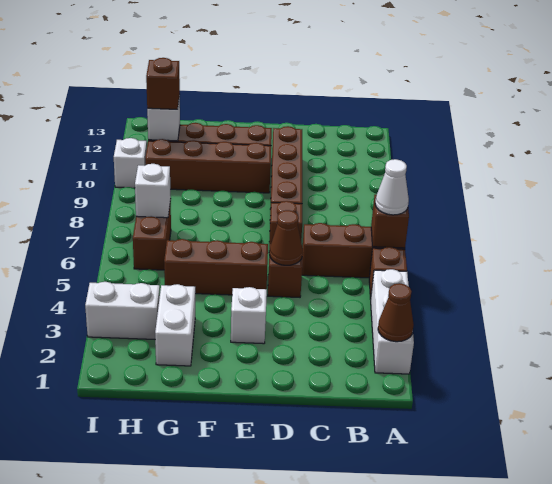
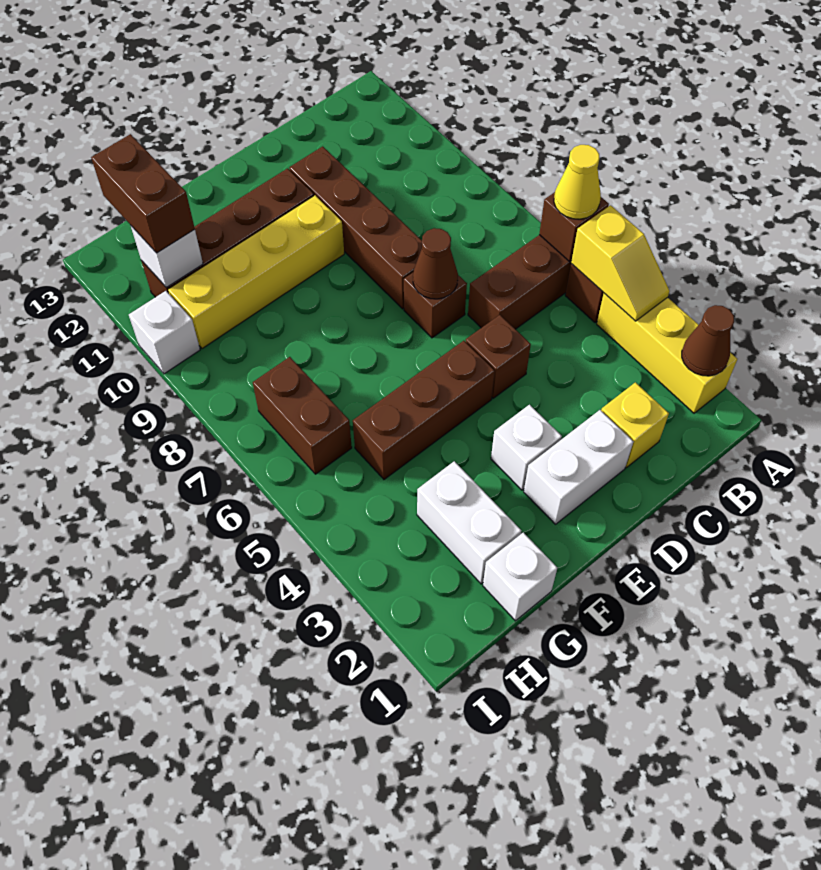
white brick A2:A4 level 1 -> yellow brick A2:A4 level 1
none -> yellow slope A4:A5 level 2 top 5
white cone A6 level 3 -> yellow cone A6 level 3
none -> yellow brick C2 level 1
brown cone D5 level 2 -> brown cone D7 level 2
brown brick E10:H10 level 1 -> yellow brick E10:H10 level 1
white brick H3:I3 level 1 -> white brick D2:E2 level 1
white brick H7 level 2 -> white brick G1 level 1
brown brick H11 level 3 -> brown brick H11:H12 level 3

